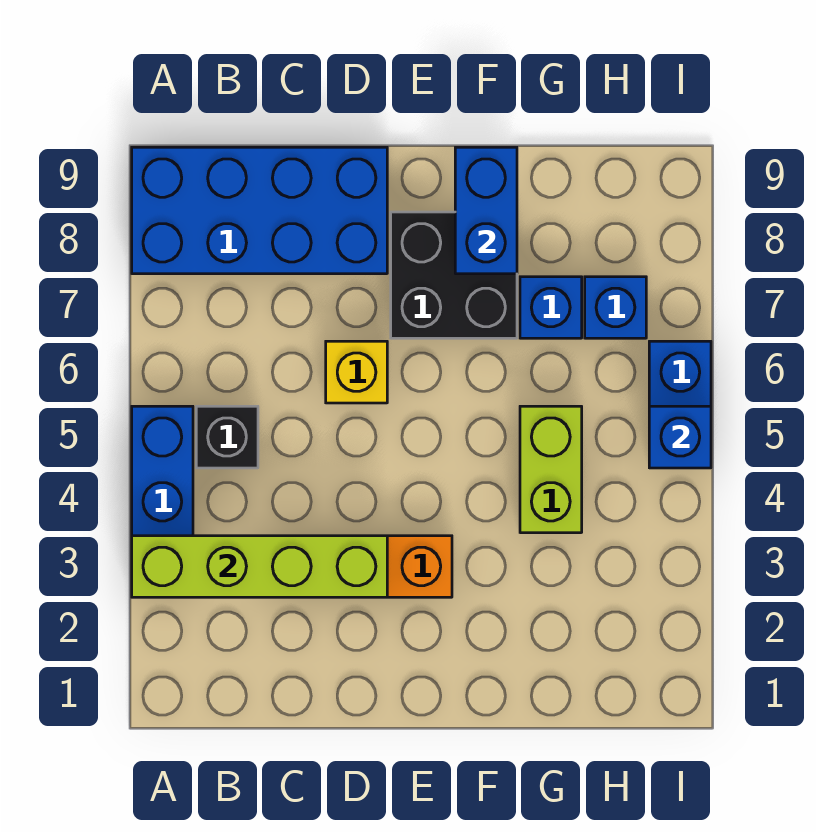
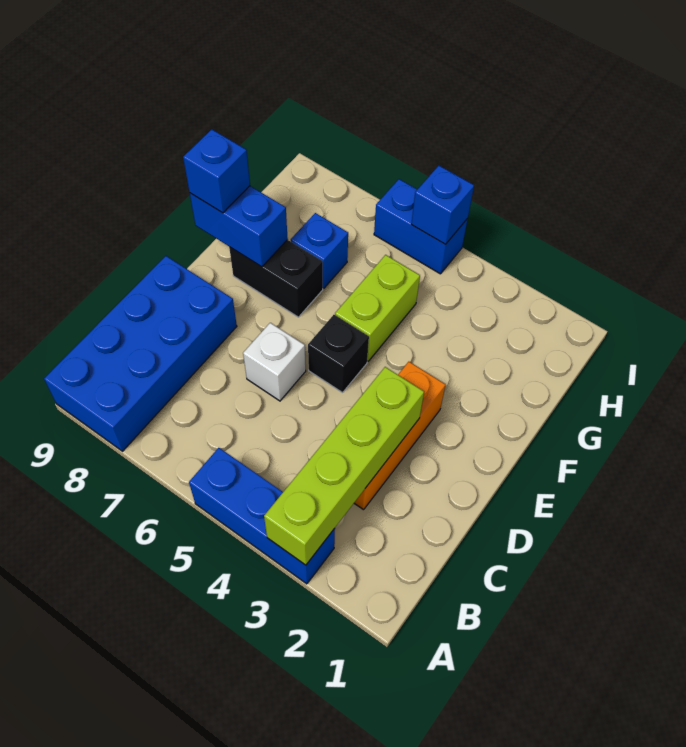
black brick B5 level 1 -> black brick E5 level 1
yellow brick D6 level 1 -> white brick D6 level 1
black brick E7:F8 level 1 -> black brick F7:F8 level 1
lime brick G4:G5 level 1 -> lime brick F5:G5 level 1
blue brick H7 level 1 -> blue brick F9 level 3

